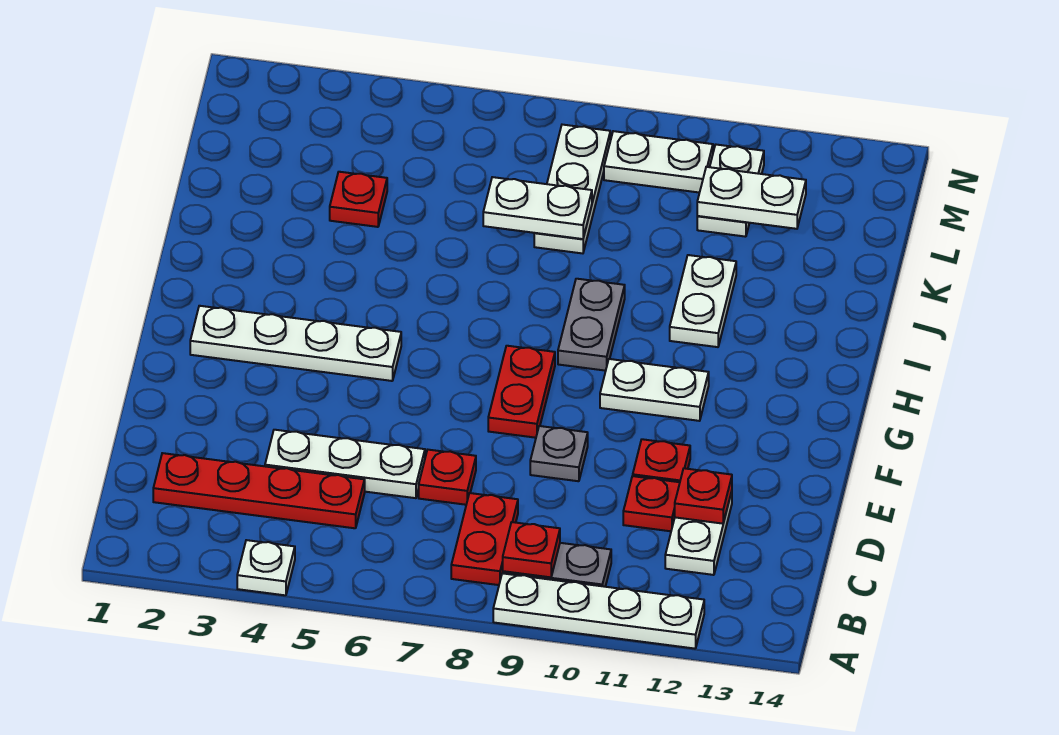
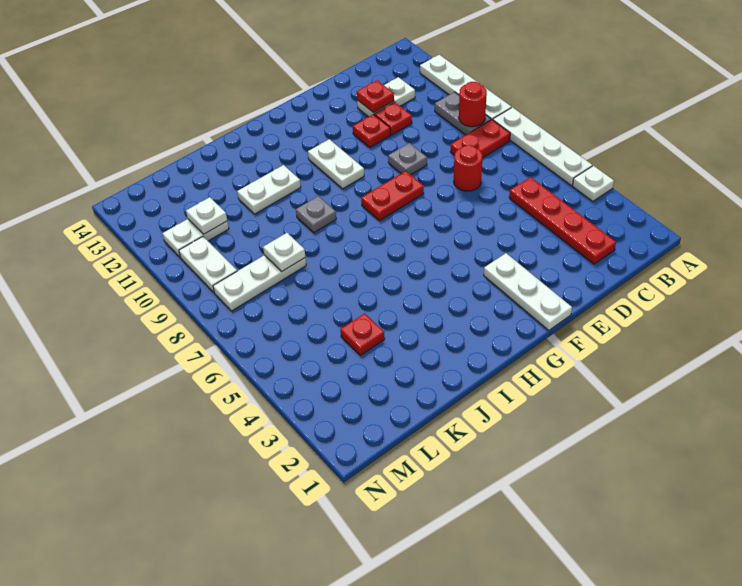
red plate B9 level 2 -> red round brick B9 level 2
white plate D4:D6 level 1 -> white plate F1:F3 level 1
red plate D7 level 1 -> red round brick D7 level 1
white plate G2:G5 level 1 -> white plate A5:A8 level 1
grey plate H9:I9 level 1 -> grey plate I9 level 1
white plate K7:K8 level 2 -> white plate K8 level 2
white plate L11:L12 level 2 -> white plate L11 level 2

